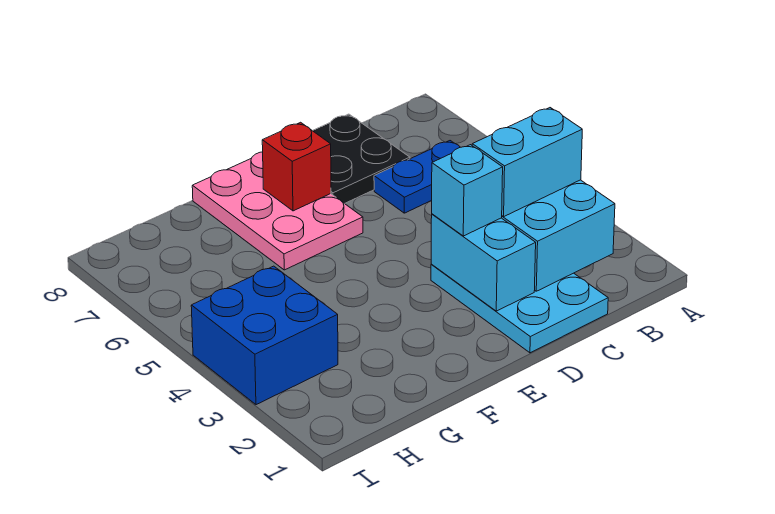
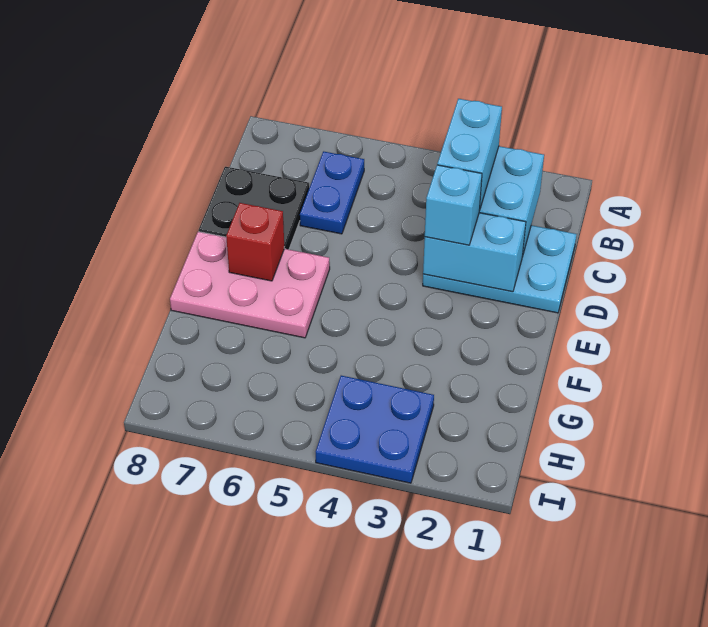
blue brick H3:I4 level 1 -> blue plate H3:I4 level 1

